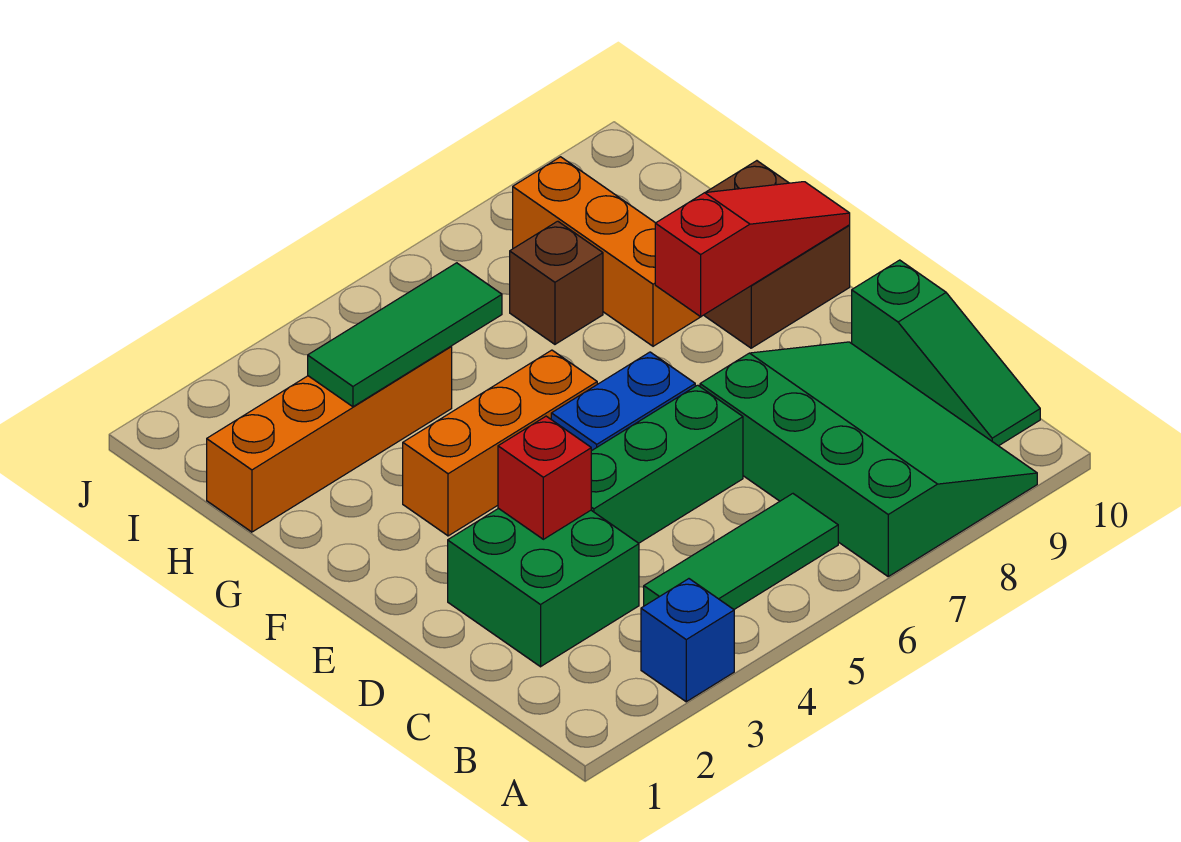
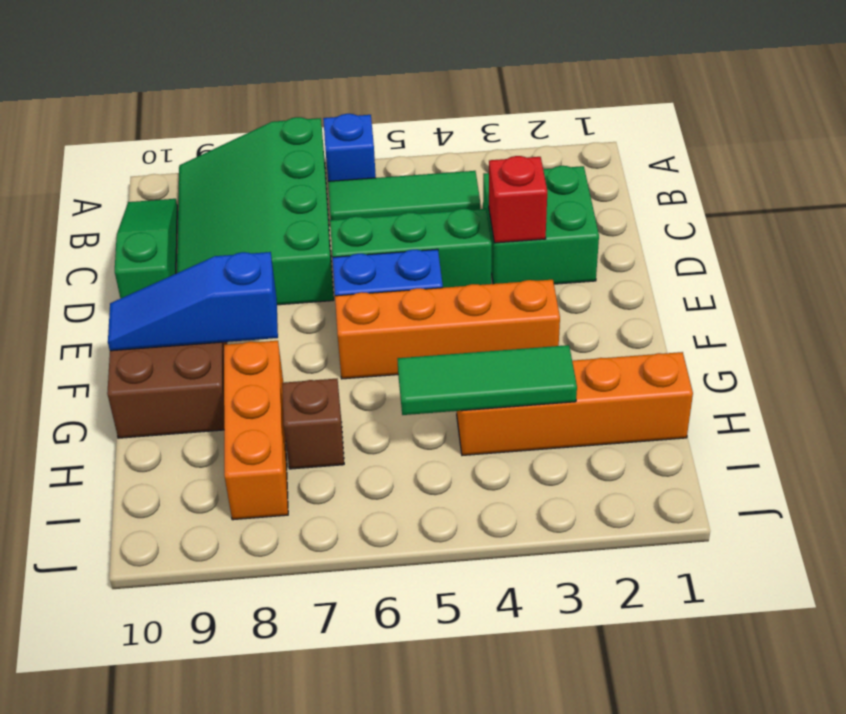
blue brick A3 level 1 -> blue brick A6 level 1
orange brick F3:F5 level 1 -> orange brick F3:F6 level 1
red slope F8:F10 level 2 top 8 -> blue slope F8:F10 level 2 top 8

